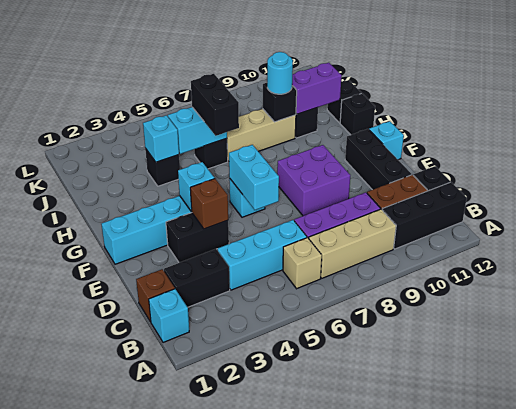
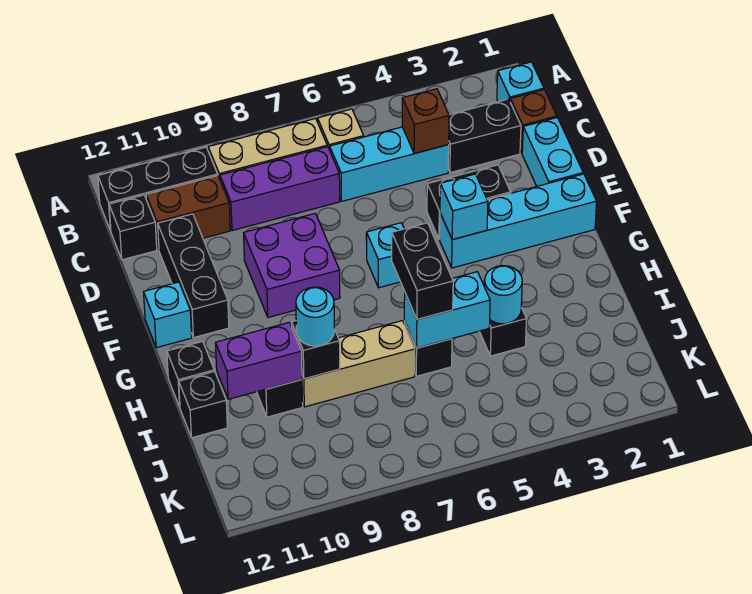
brown brick E4 level 2 -> brown brick C4 level 2
cyan brick E6:F6 level 2 -> cyan brick D1:E1 level 1
cyan brick I4 level 2 -> cyan round brick I4 level 2

